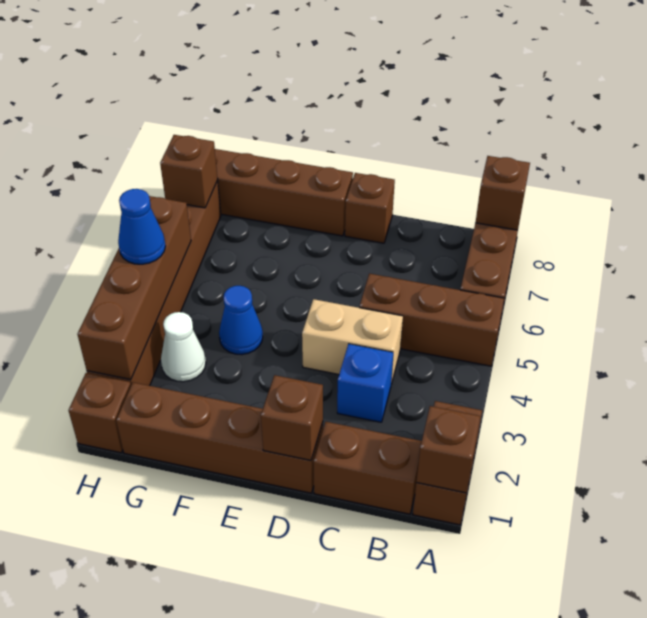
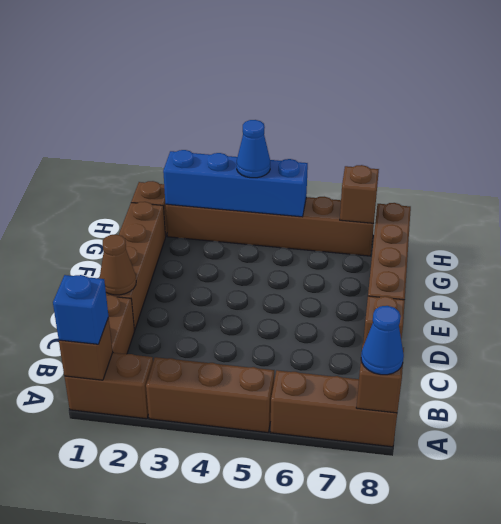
brown brick A5:C5 level 1 -> brown brick A3:A5 level 1
blue brick C3 level 1 -> blue brick A1 level 3
tan brick C4:D4 level 1 -> none
brown brick D1 level 2 -> brown cone D1 level 2
blue cone F4 level 1 -> blue cone A8 level 3
white cone G3 level 1 -> none
brown brick H2:H5 level 2 -> blue brick H2:H5 level 2

